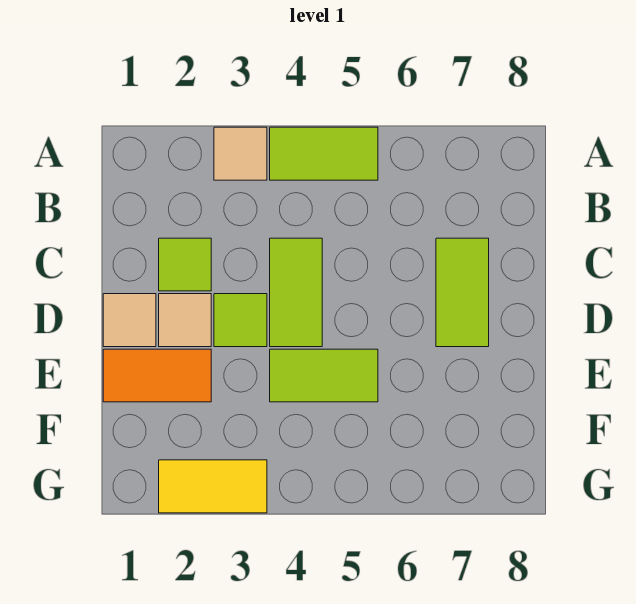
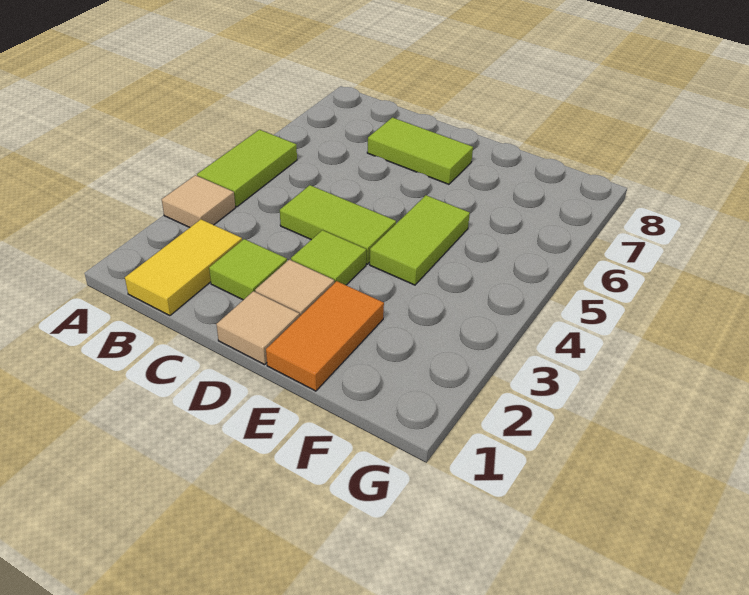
yellow tile G2:G3 level 1 -> yellow tile B1:B2 level 1

